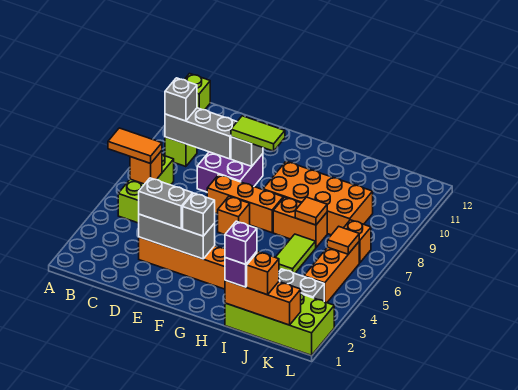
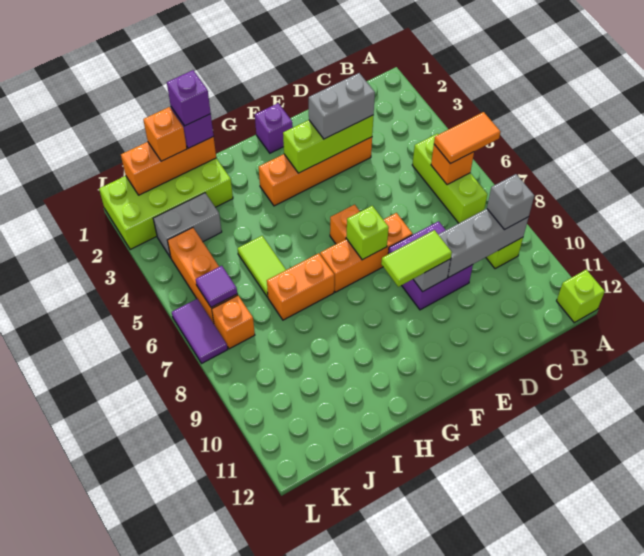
grey brick D3:F3 level 2 -> lime brick D3:F3 level 2
none -> purple brick F1 level 1
grey brick F3 level 3 -> none
none -> lime brick F7 level 2
orange brick G8:J9 level 1 -> none
orange tile I7 level 2 -> none
orange tile K6 level 2 -> purple tile K6 level 2
none -> purple tile L6:L7 level 1

